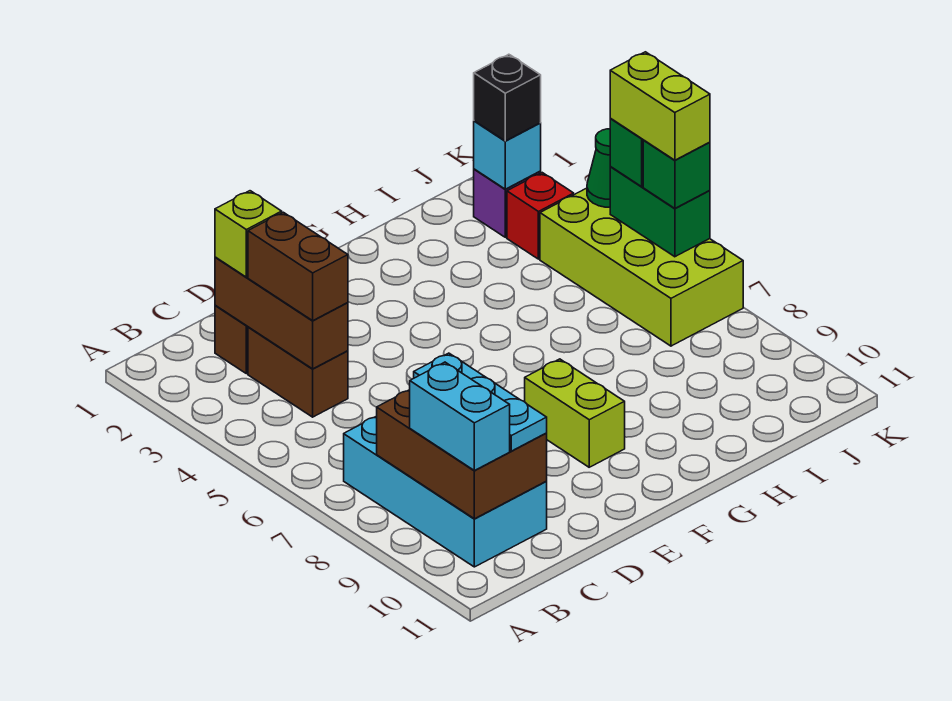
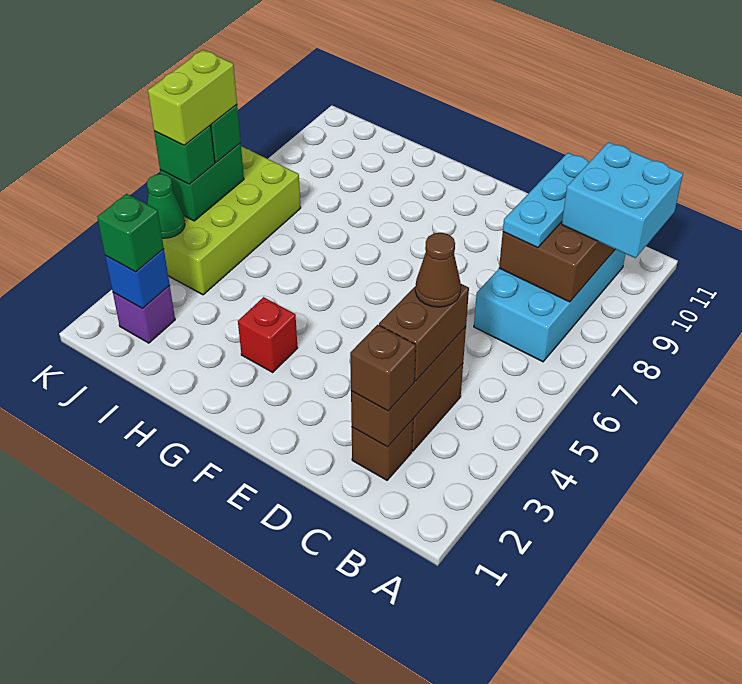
cyan brick B9:B10 level 3 -> cyan brick A9:B10 level 3
lime brick C2 level 3 -> brown brick C2 level 3
none -> brown cone C4 level 4
lime brick F8:F9 level 1 -> none
cyan brick J2 level 2 -> blue brick J2 level 2
black brick J2 level 3 -> green brick J2 level 3
red brick J3 level 1 -> red brick G3 level 1

